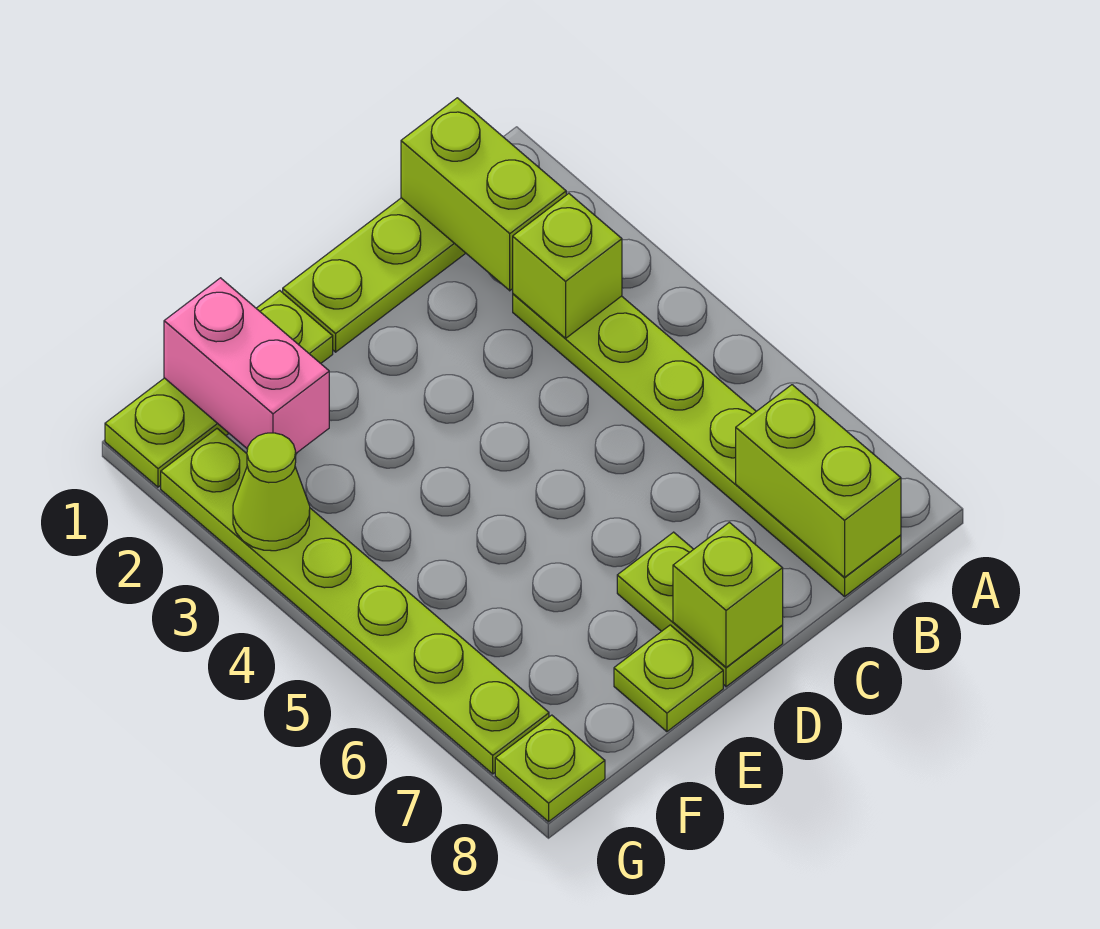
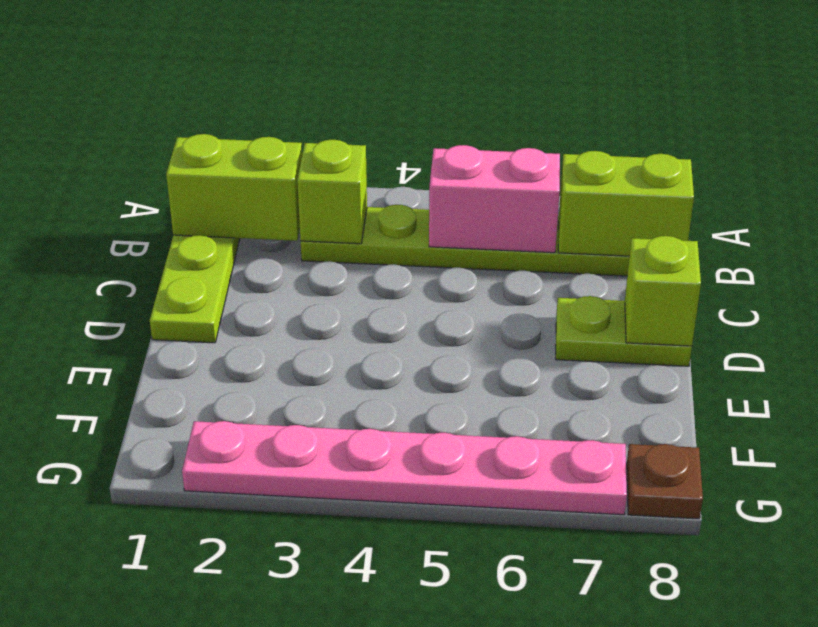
lime plate E1:G1 level 1 -> none
lime plate E8 level 1 -> none
pink brick F1:F2 level 2 -> pink brick B5:B6 level 2
lime plate G2:G7 level 1 -> pink plate G2:G7 level 1
lime cone G3 level 2 -> none
lime plate G8 level 1 -> brown plate G8 level 1

